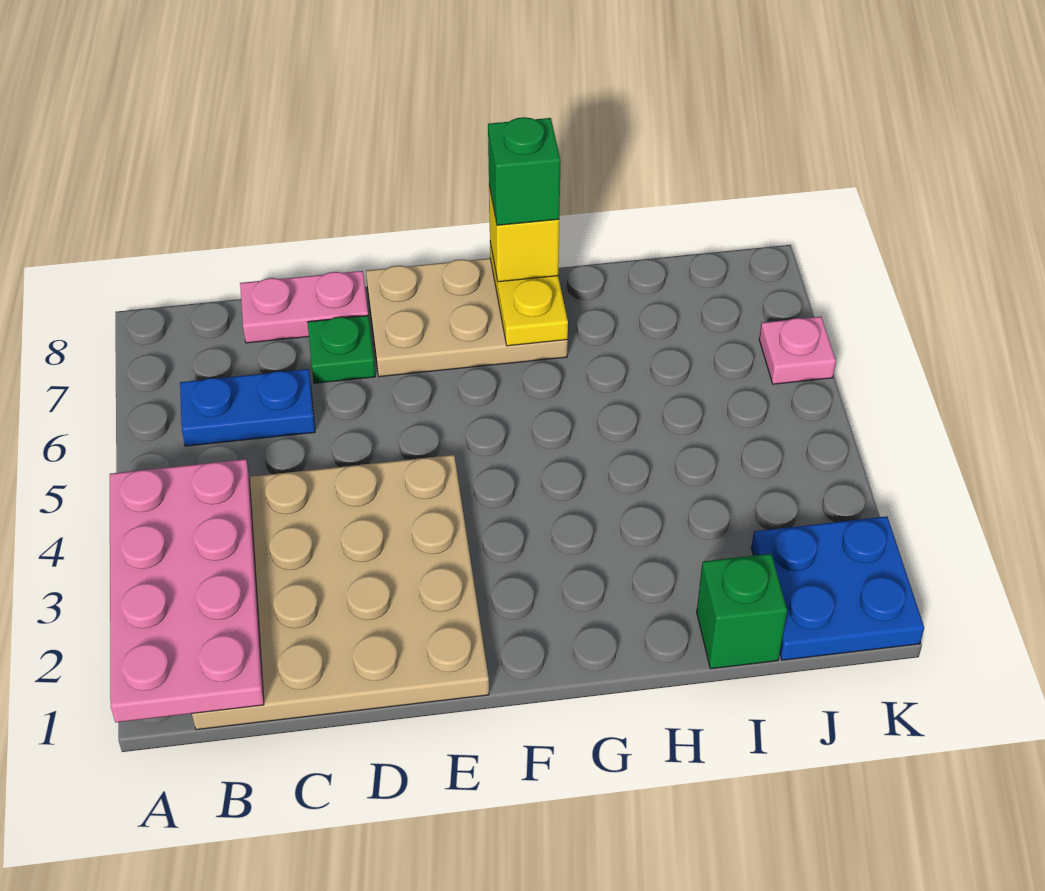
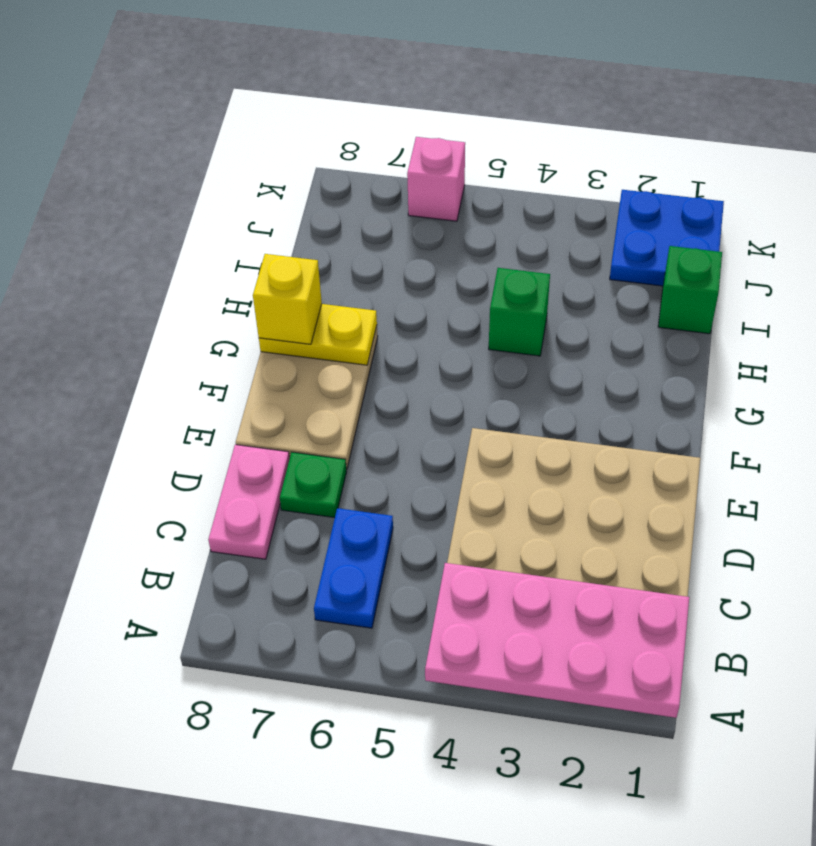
green brick G8 level 4 -> green brick H4 level 1
pink plate K6 level 1 -> pink brick K6 level 1

